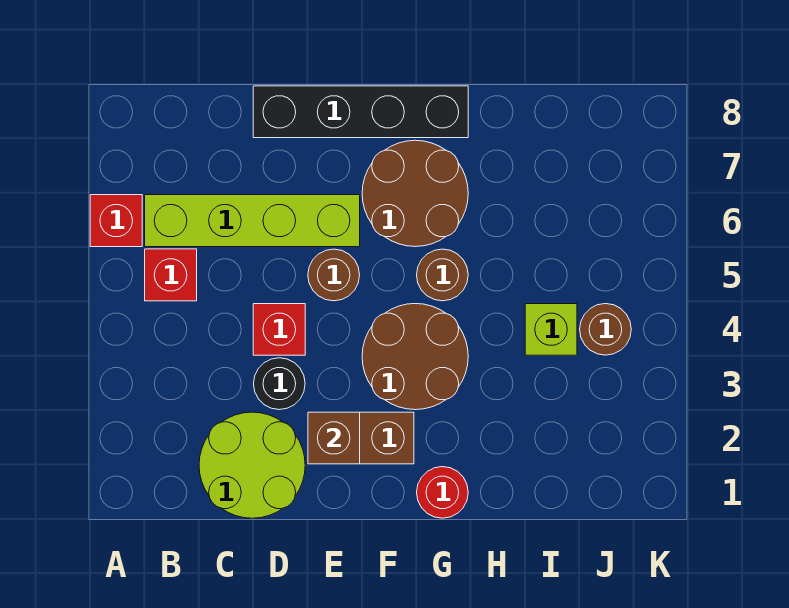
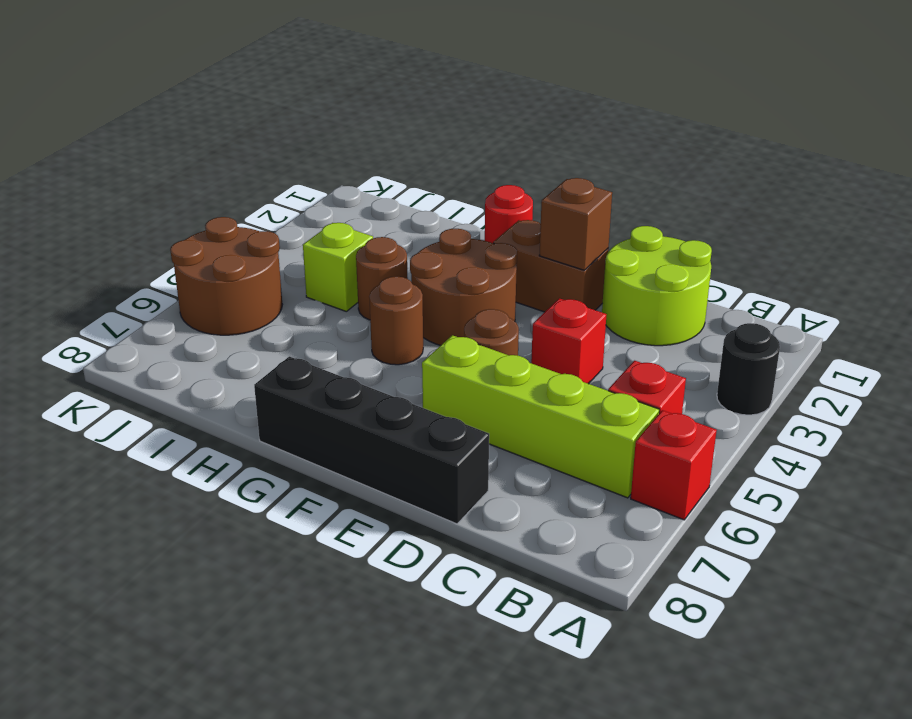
black round brick D3 level 1 -> black round brick A3 level 1
brown round brick F6:G7 level 1 -> brown round brick J5:K6 level 1
brown round brick J4 level 1 -> brown round brick H4 level 1

